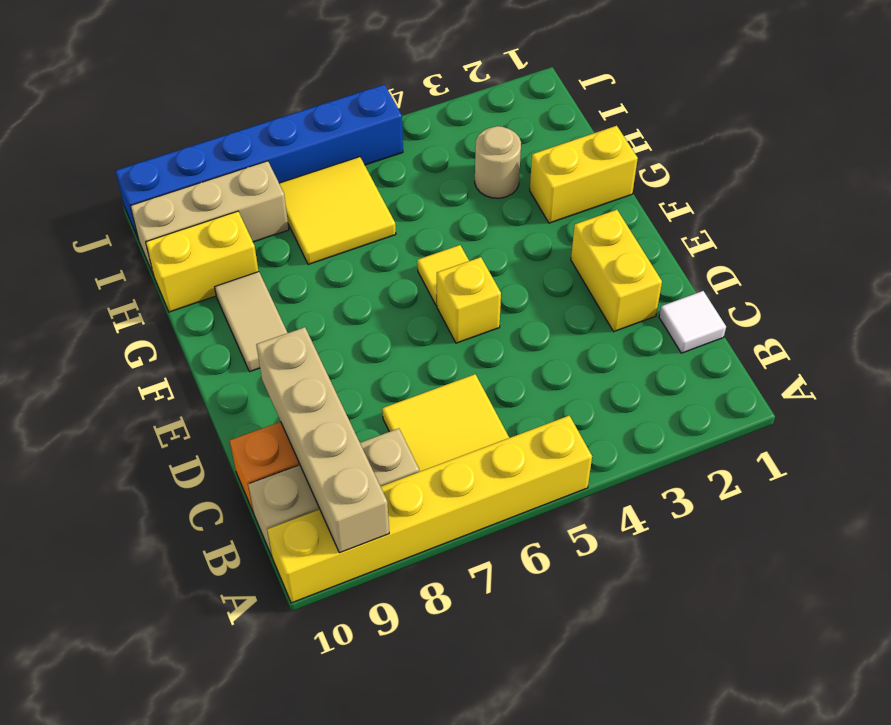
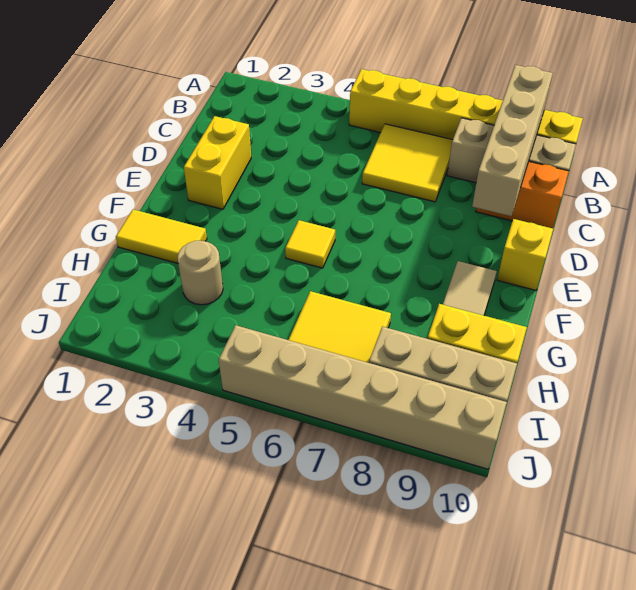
white tile C1 level 1 -> none
yellow brick E5 level 1 -> yellow brick E10 level 1
yellow brick G1:G2 level 1 -> yellow tile G1:G2 level 1
blue brick J5:J10 level 1 -> tan brick J5:J10 level 1

